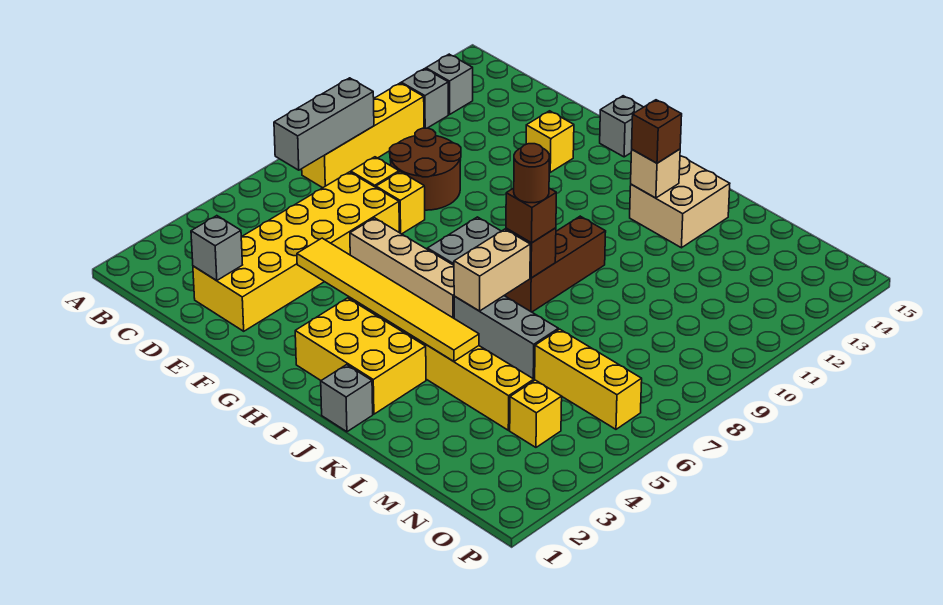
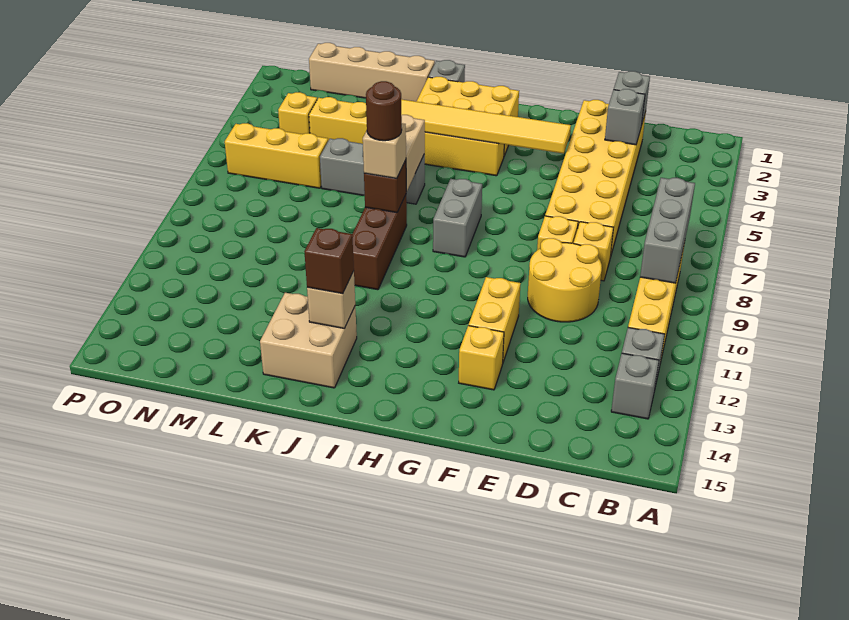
brown round brick D9:E10 level 1 -> yellow round brick D9:E10 level 1
tan brick F6:I6 level 1 -> tan brick K1:N1 level 1
none -> yellow brick F11:F12 level 1
grey brick G15 level 1 -> grey brick D3 level 2
brown brick J8 level 3 -> tan brick J8 level 3

